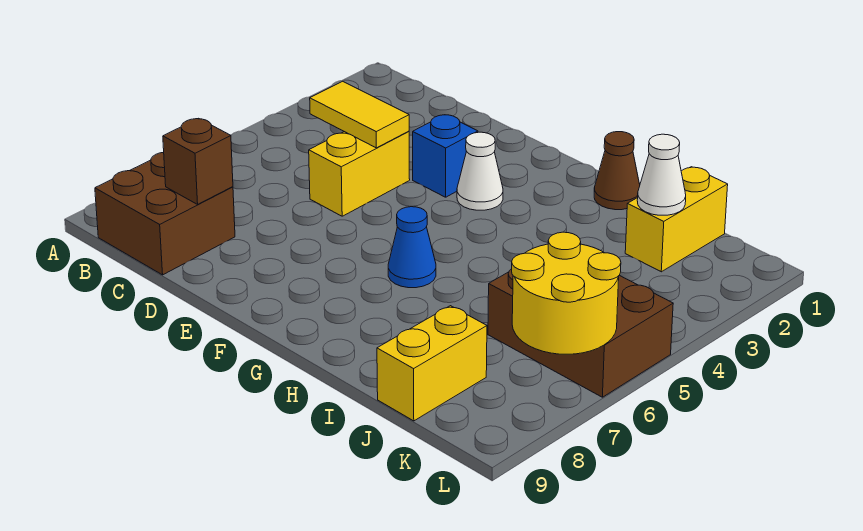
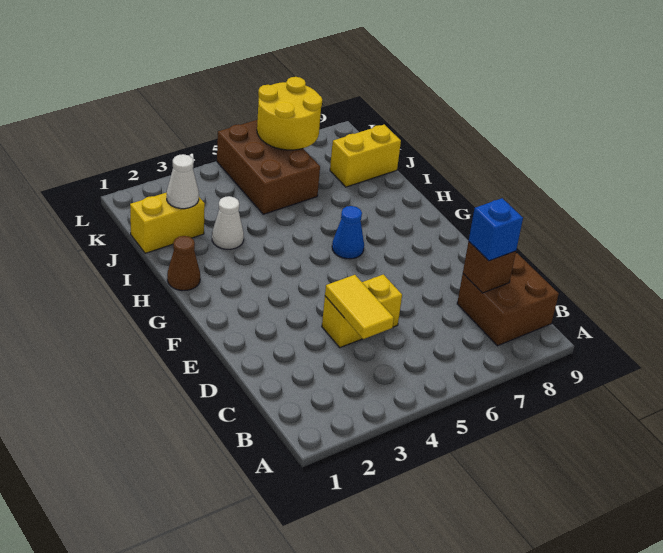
blue brick E3 level 1 -> blue brick C8 level 3
white cone F3 level 1 -> white cone I3 level 1

